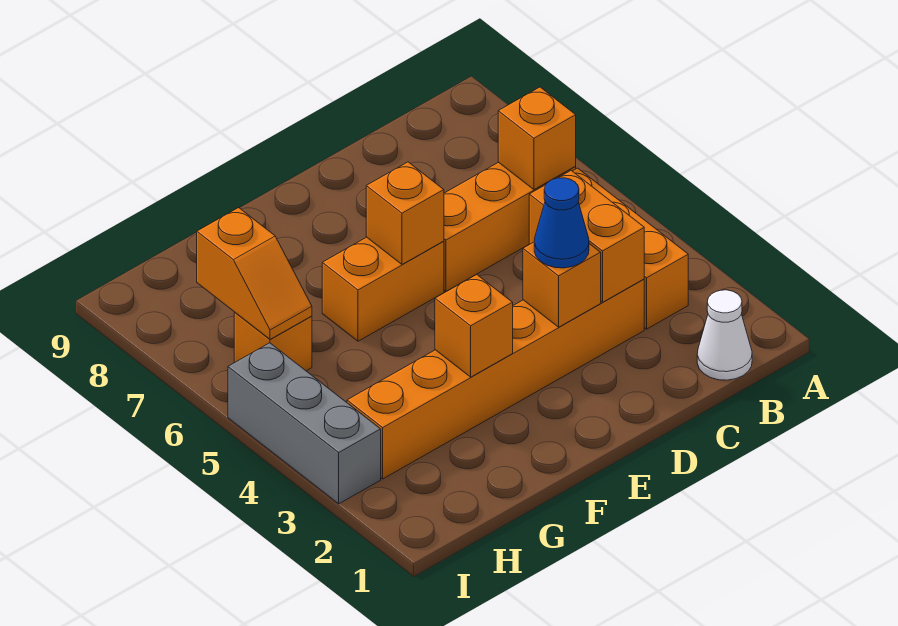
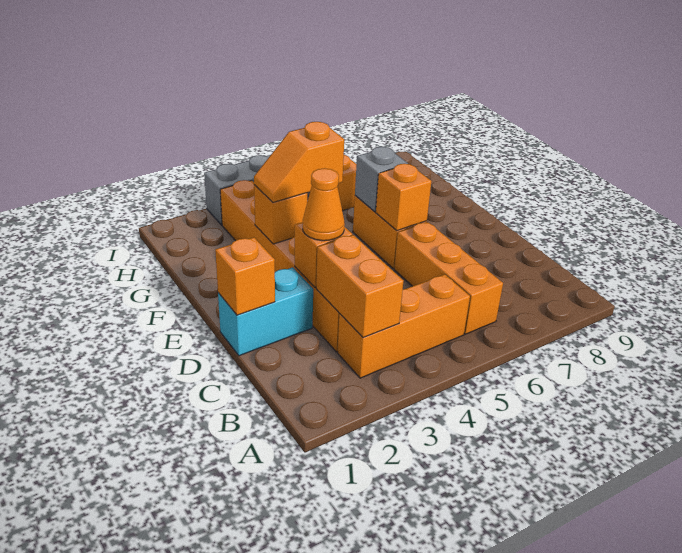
white cone B1 level 1 -> none
orange brick B6 level 2 -> orange brick D1 level 2
orange brick C3:C4 level 2 -> orange brick B3:C3 level 2
none -> cyan brick D1:D2 level 1
blue cone D3 level 3 -> orange cone D3 level 3
none -> grey brick F6 level 2
orange slope H6:H7 level 2 top 7 -> orange slope F3:F4 level 3 top 4

